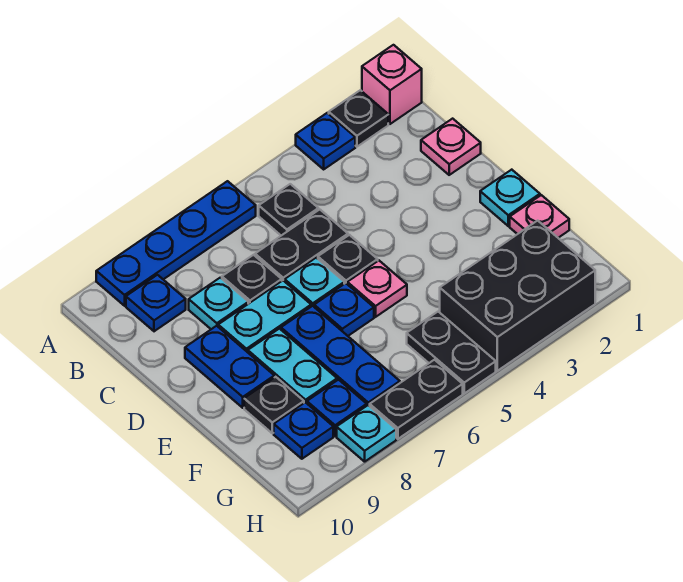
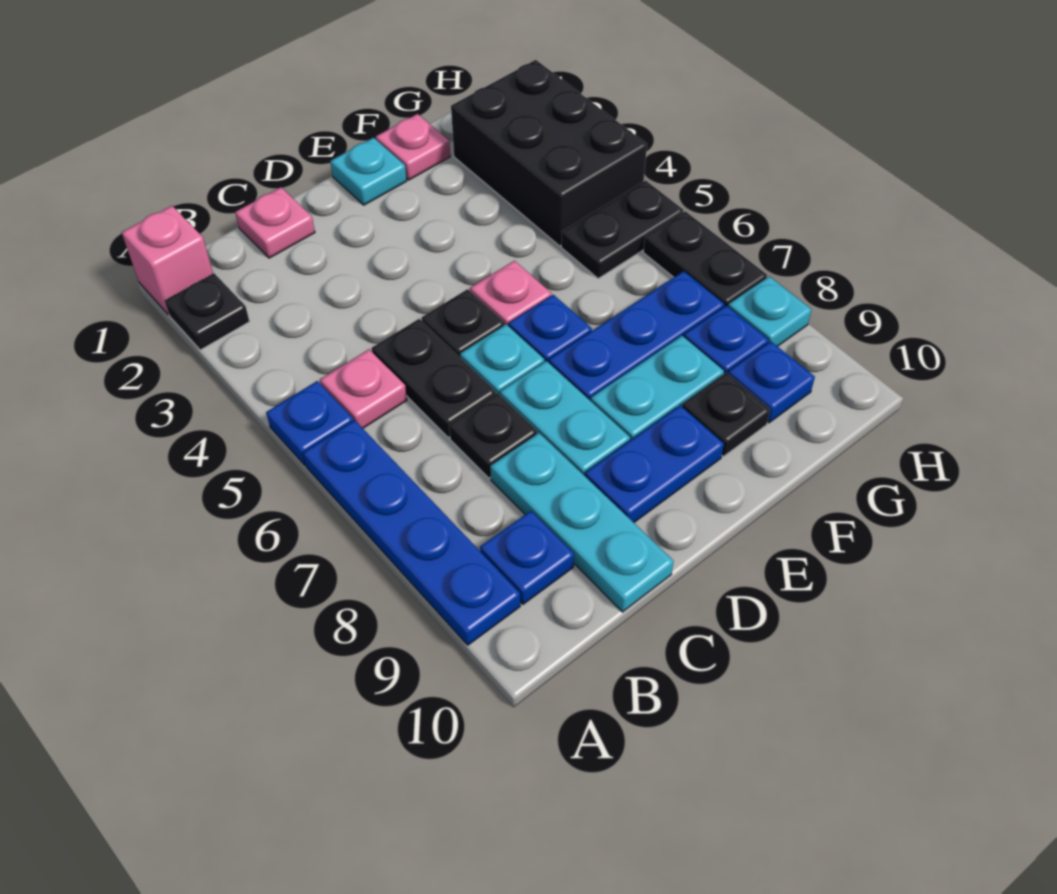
blue plate A3 level 1 -> blue plate A5 level 1
black plate B5 level 1 -> pink plate B5 level 1
cyan plate C8 level 1 -> cyan plate C8:C10 level 1

